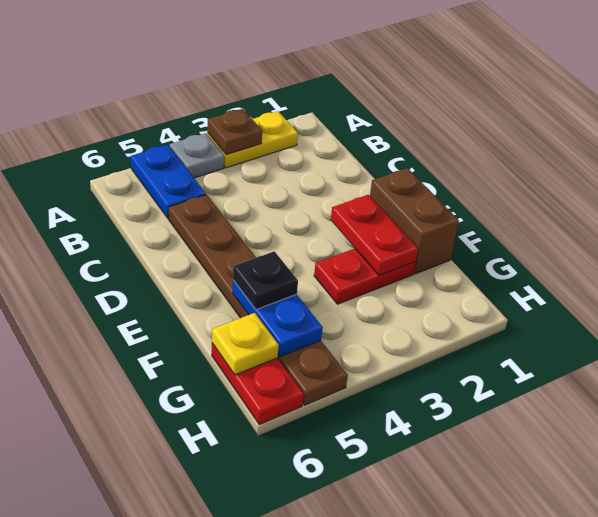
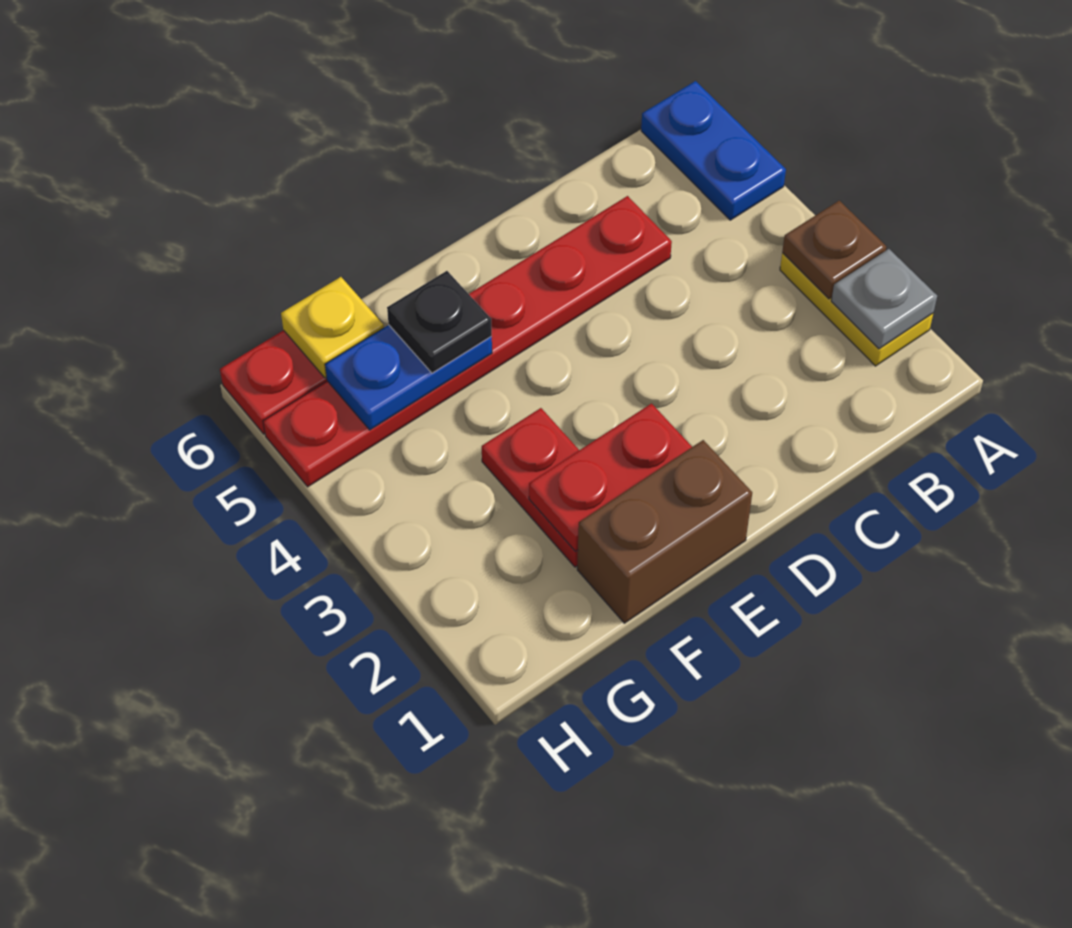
grey plate A4 level 1 -> grey plate A2 level 2
blue plate A5:B5 level 1 -> blue plate A5:A6 level 1
brown plate C5:H5 level 1 -> red plate C5:H5 level 1

